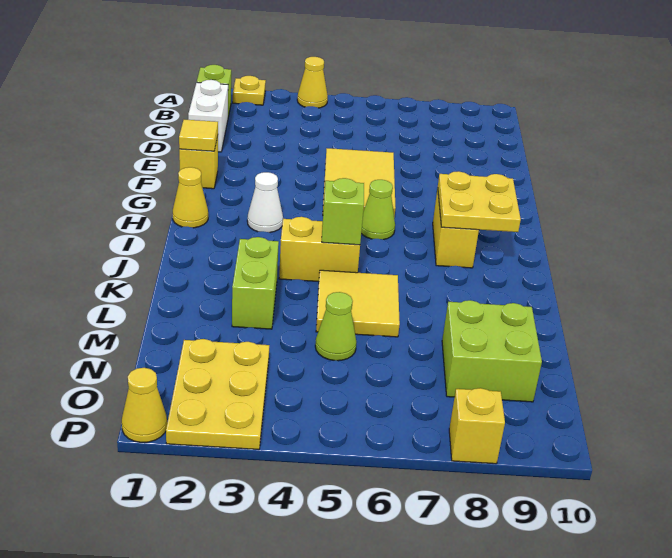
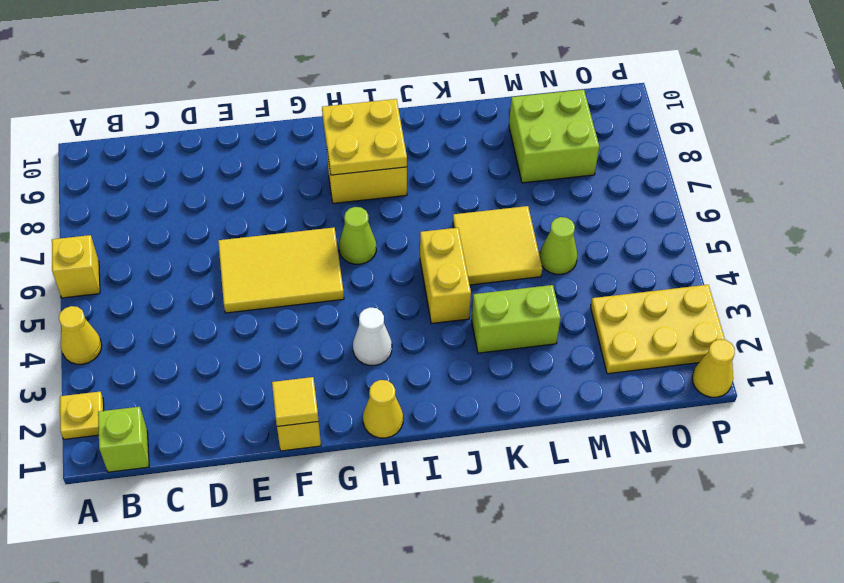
white brick C1:D1 level 1 -> none
lime brick J5 level 2 -> none
yellow brick P8 level 1 -> yellow brick A6 level 1

